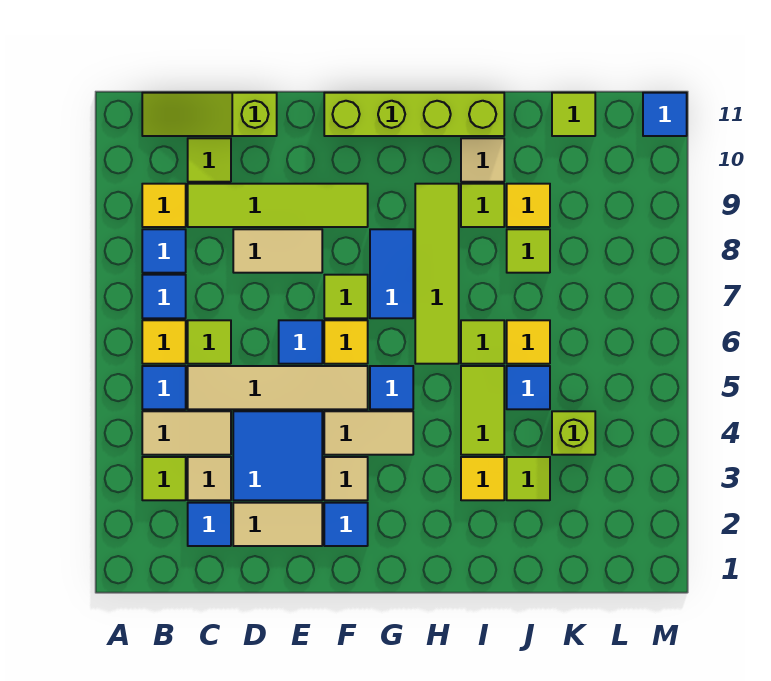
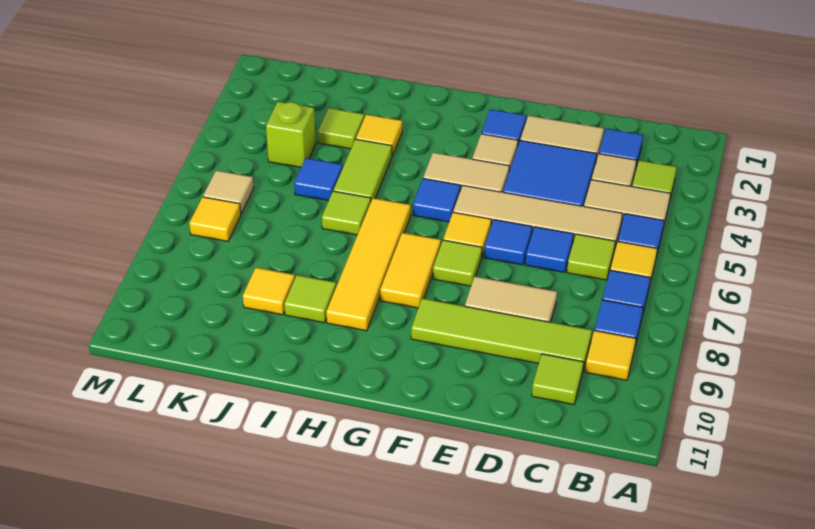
lime slope B11:D11 level 1 top D -> none
lime brick F11:I11 level 1 -> none
blue tile G7:G8 level 1 -> yellow tile G7:G8 level 1
lime tile H6:H9 level 1 -> yellow tile H6:H9 level 1
tan tile I10 level 1 -> tan tile L6 level 1
yellow tile J6 level 1 -> yellow tile L7 level 1
lime tile J8 level 1 -> none
lime tile K11 level 1 -> none
blue tile M11 level 1 -> blue tile D6 level 1

